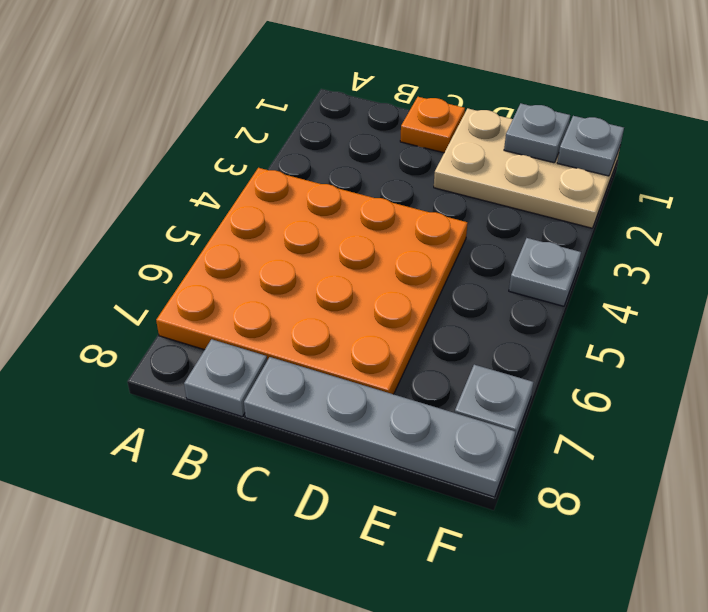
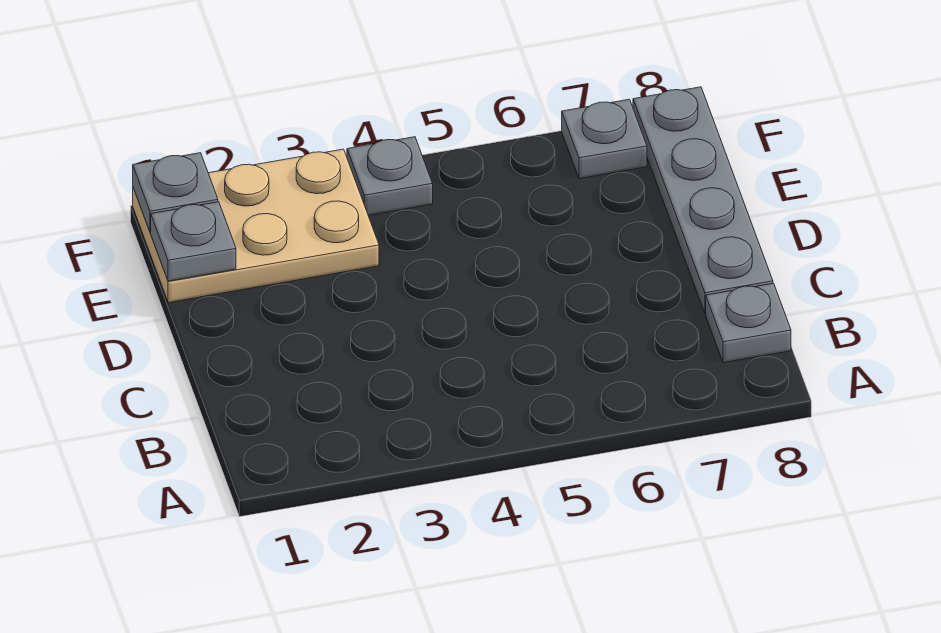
orange plate A4:D7 level 1 -> none
orange plate C1 level 1 -> none
tan plate D1:F2 level 1 -> tan plate E1:F3 level 1

